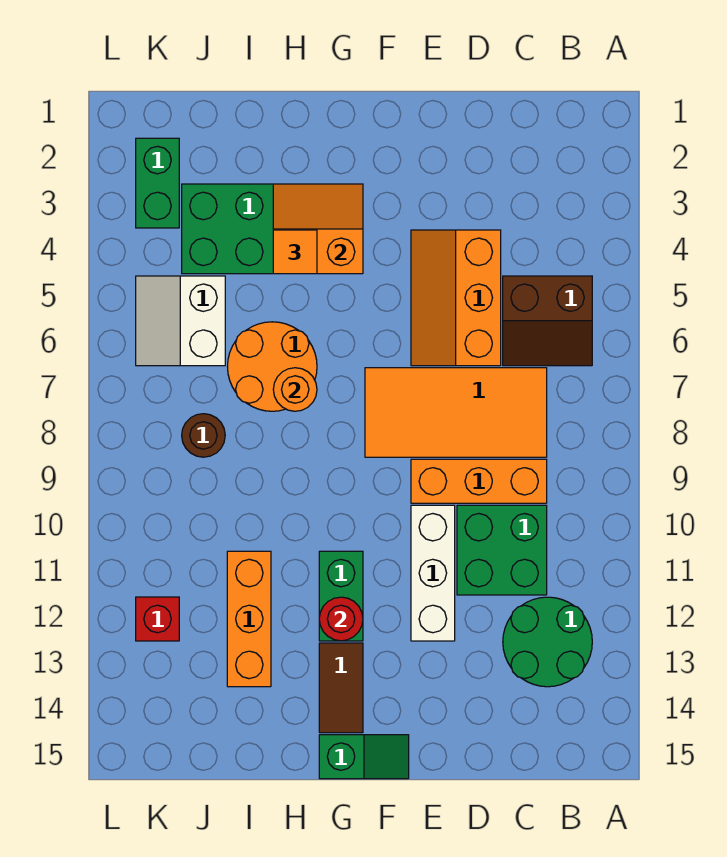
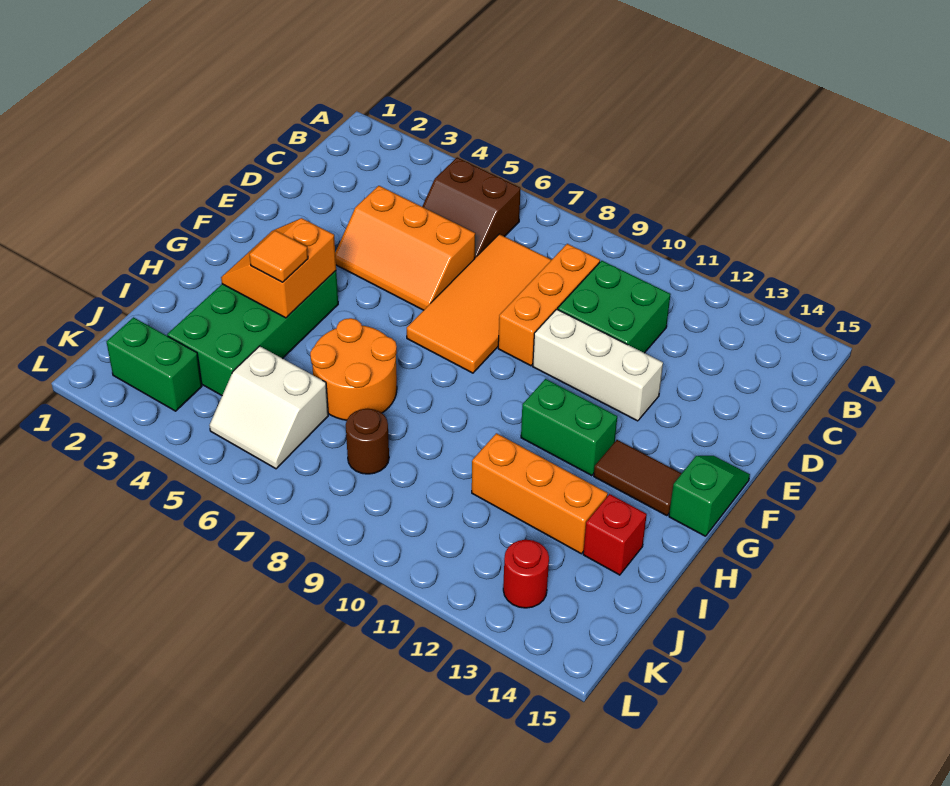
brown slope B5:C6 level 1 top 5 -> brown slope B5:C6 level 1 top B
green round brick B12:C13 level 1 -> none
red round brick G12 level 2 -> red round brick K13 level 1
orange round brick H7 level 2 -> none
red brick K12 level 1 -> red brick I14 level 1

